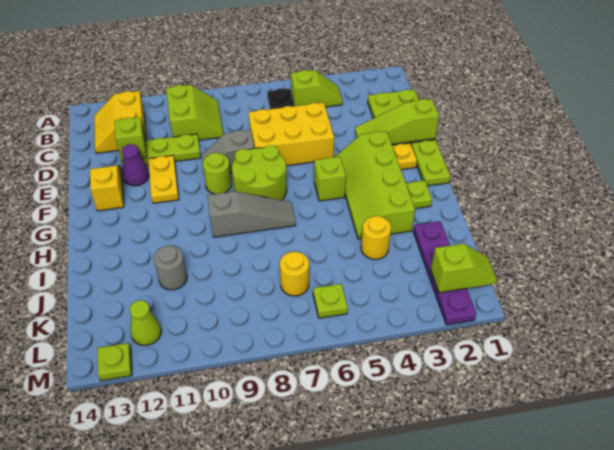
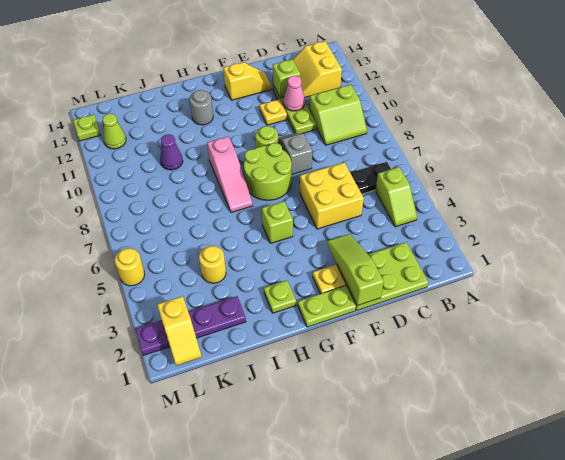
yellow slope B12:C13 level 1 top 12 -> yellow slope B12:C13 level 1 top B
yellow brick D5:E7 level 1 -> yellow brick D5:E6 level 1
none -> pink cone D11 level 2
yellow plate E11:F11 level 1 -> yellow plate E11 level 1
purple cone E12 level 1 -> purple cone J10 level 1
lime slope F3:I4 level 1 top 3 -> none
grey slope H7:H9 level 1 top 9 -> pink slope H7:H9 level 1 top 9
grey round brick J11 level 1 -> grey round brick H12 level 1
yellow round brick K7 level 1 -> yellow round brick M5 level 1
lime slope L1:L2 level 2 top 2 -> yellow slope L1:L2 level 2 top 2
lime plate L6 level 1 -> none

